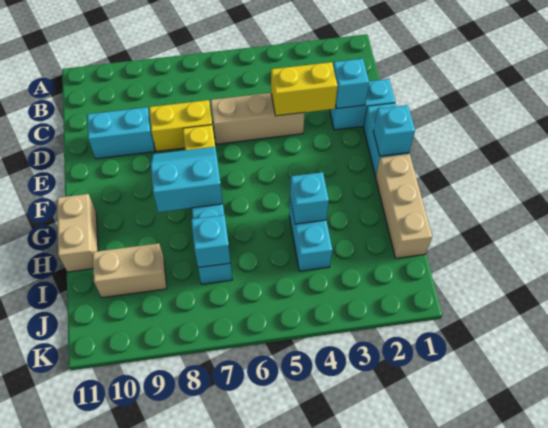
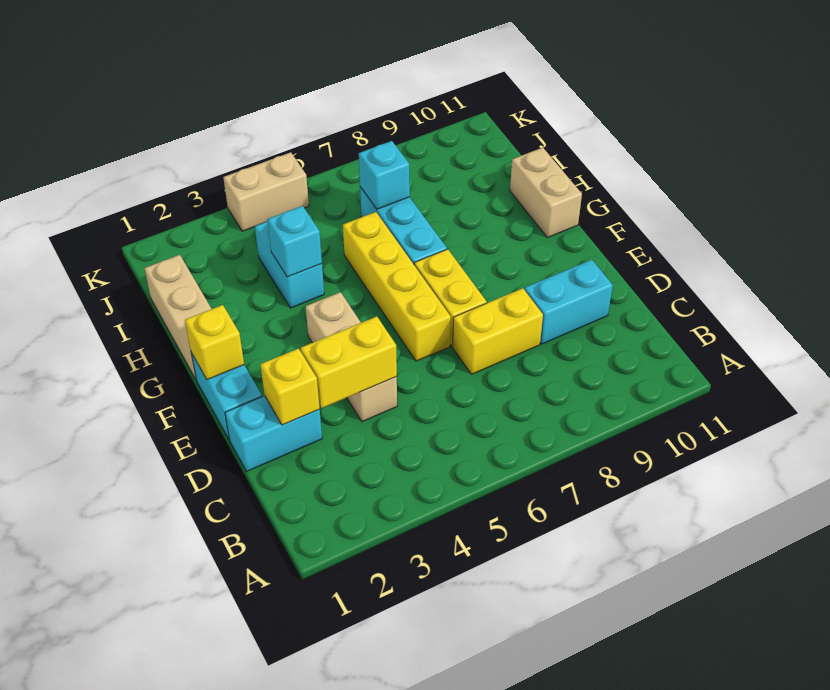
cyan brick D2 level 2 -> yellow brick D2 level 2
tan brick D4:D6 level 1 -> tan brick D4:F4 level 1
none -> yellow brick E6:H6 level 1
cyan brick F1 level 2 -> yellow brick F1 level 2
cyan slope F7:G8 level 2 top G -> none
tan brick I9:I10 level 1 -> tan brick K4:K5 level 1

